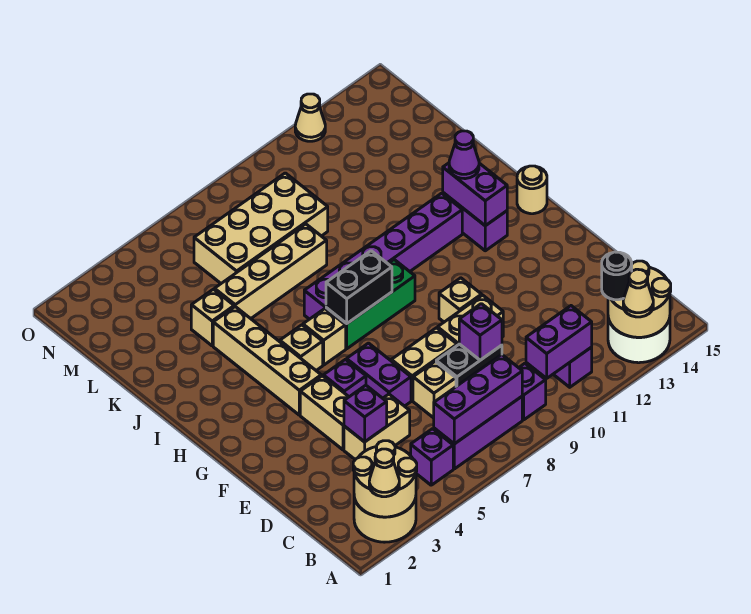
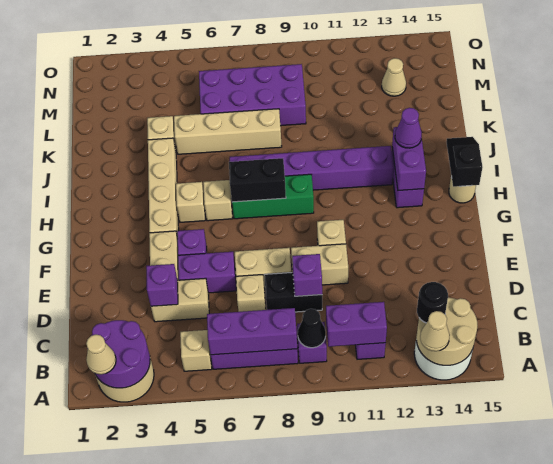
tan round brick A2:B3 level 2 -> purple round brick A2:B3 level 2
purple brick B5 level 1 -> tan brick B5 level 1
none -> black cone B9 level 2
purple brick E6:F6 level 1 -> purple brick E5:E6 level 1
none -> black slope H15:I15 level 2 top H
tan brick L6:M9 level 1 -> purple brick L6:M9 level 1
tan cone O12 level 1 -> tan cone M13 level 1

